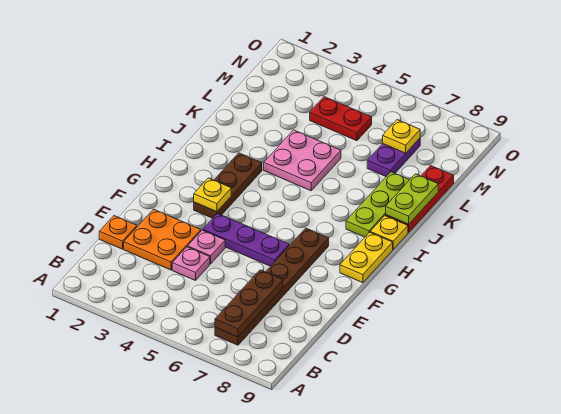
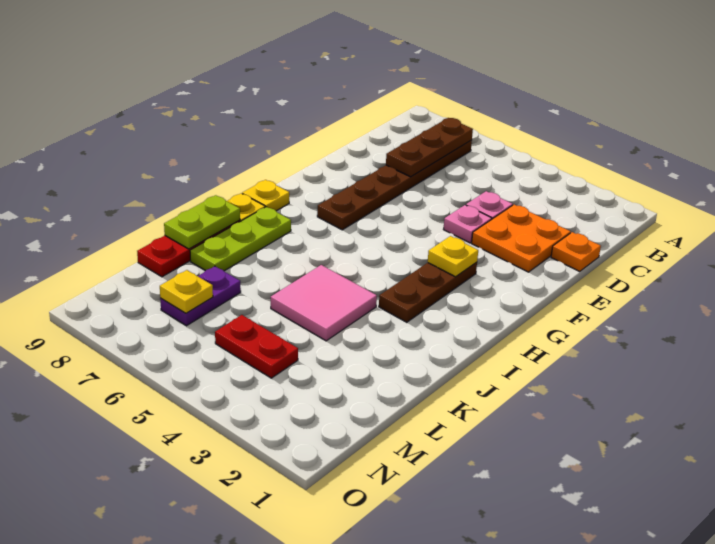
purple plate F4:F6 level 1 -> none
yellow plate G9:H9 level 1 -> yellow plate H9 level 1
pink plate J4:K5 level 1 -> pink tile J4:K5 level 1

